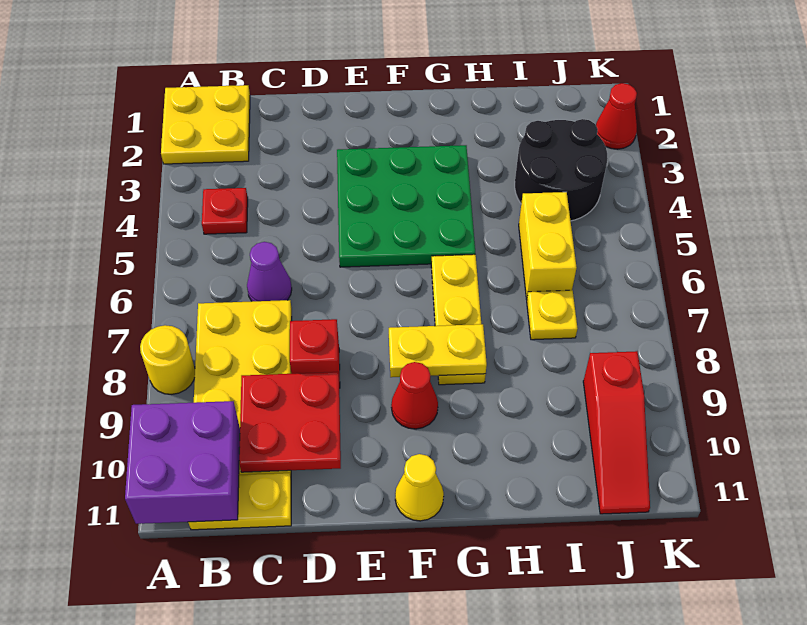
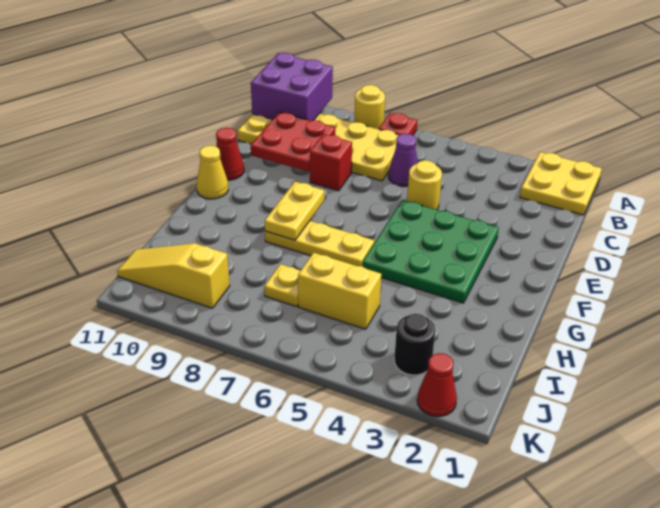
red plate B4 level 1 -> red plate A7 level 1
none -> yellow round brick D5 level 1
red cone F9 level 1 -> red cone E11 level 1
black round brick I3:J4 level 1 -> black round brick J3 level 1
red slope J9:J11 level 1 top 9 -> yellow slope J9:J11 level 1 top 9

